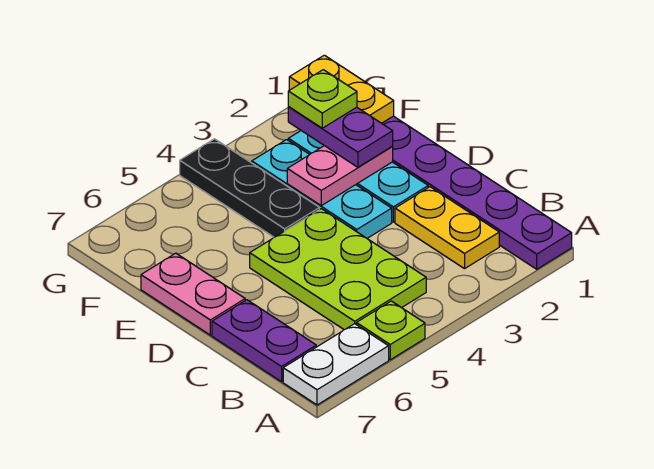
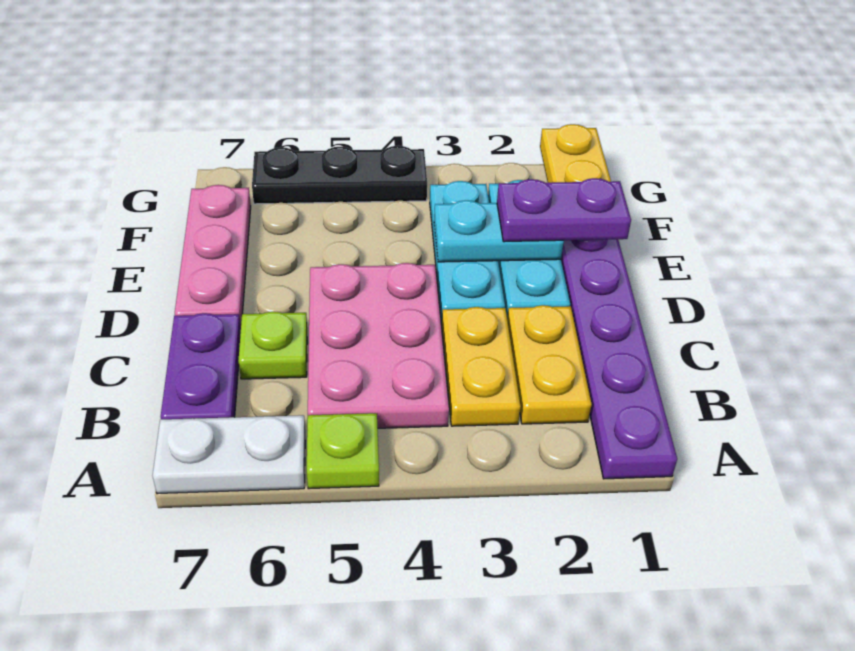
none -> yellow plate B3:C3 level 1
lime plate B4:D5 level 1 -> pink plate B4:D5 level 1
pink plate D7:E7 level 1 -> pink plate D7:F7 level 1
pink plate E2:E3 level 2 -> cyan plate E2:E3 level 2
purple plate E2:F2 level 3 -> purple plate E1:E2 level 3
black plate E4:G4 level 1 -> black plate G4:G6 level 1
lime plate F2 level 4 -> lime plate C6 level 1

